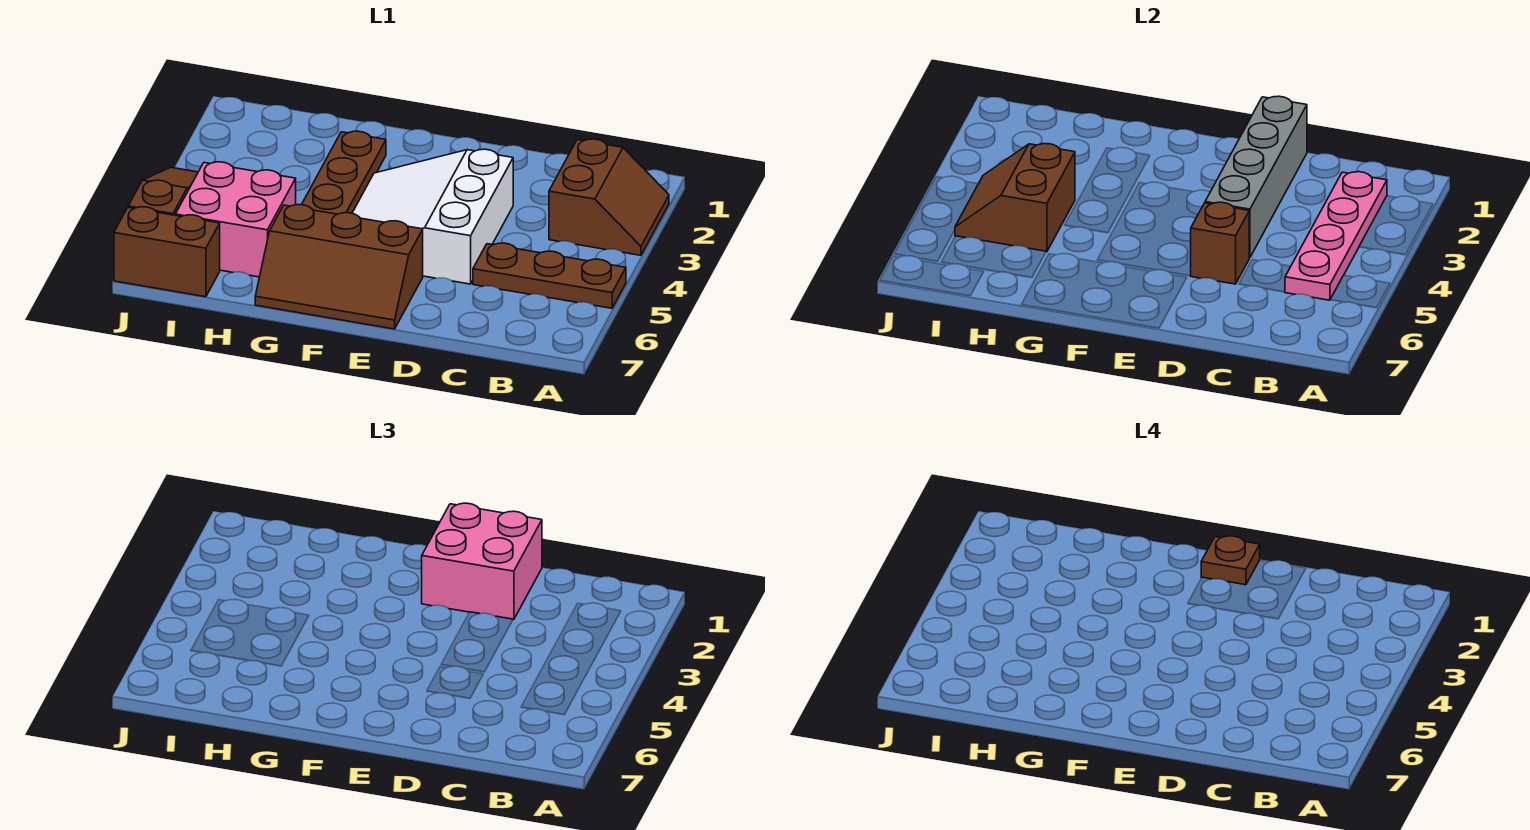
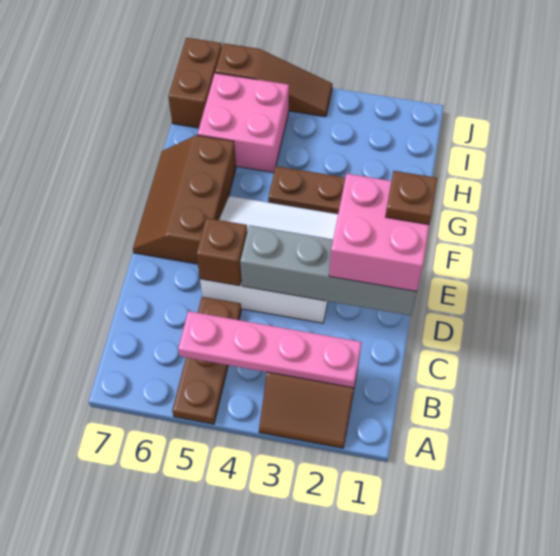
brown slope H4:I5 level 2 top H -> none

